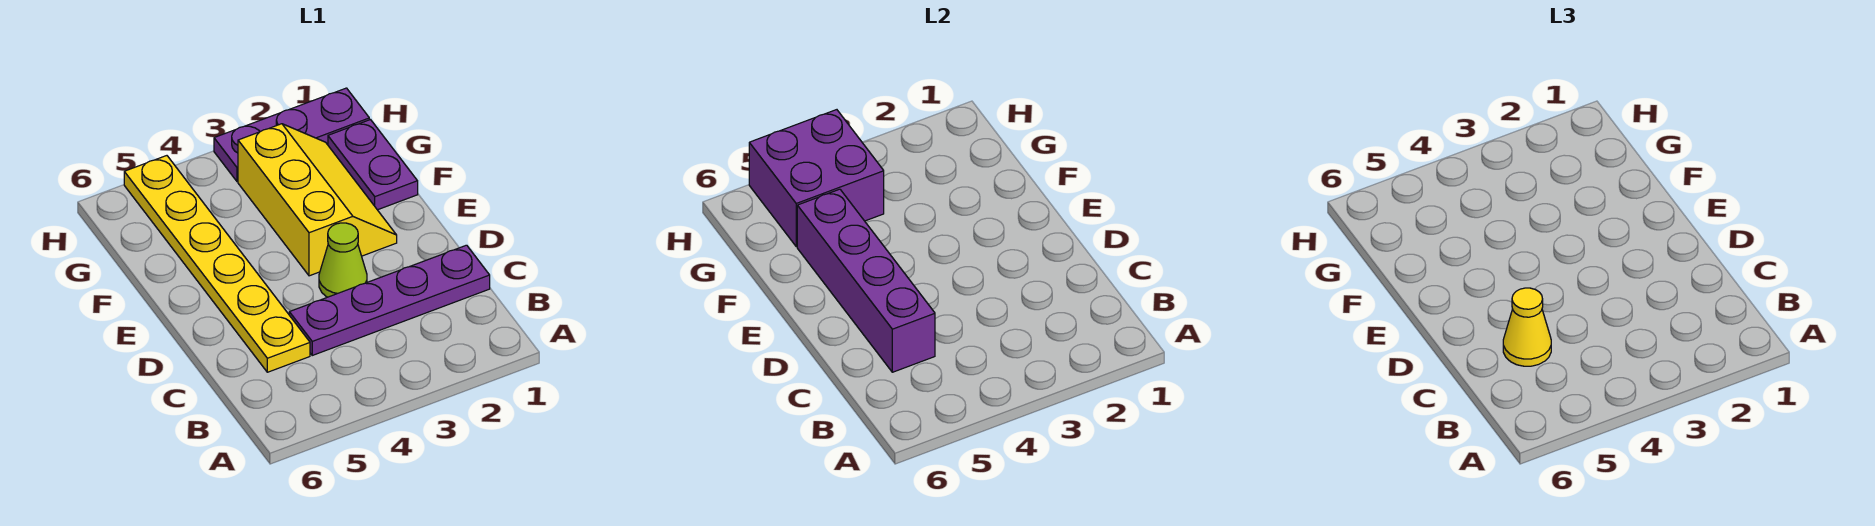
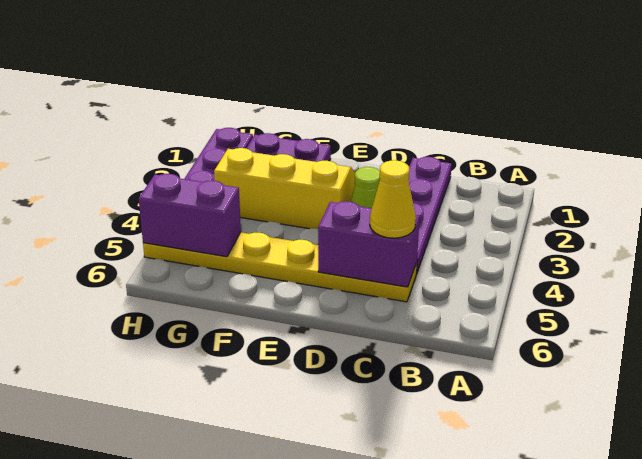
purple brick C5:F5 level 2 -> purple brick C5:D5 level 2
purple brick G4:H5 level 2 -> purple brick G5:H5 level 2

